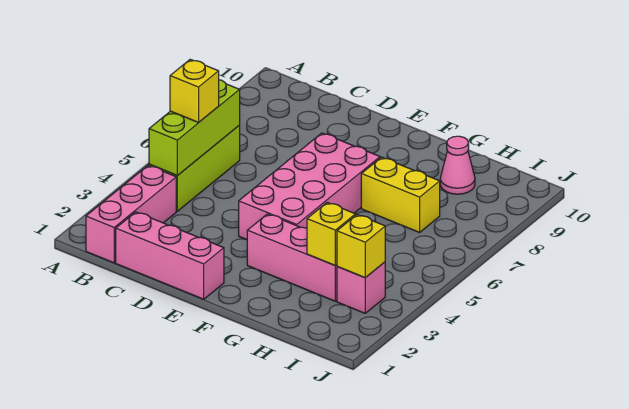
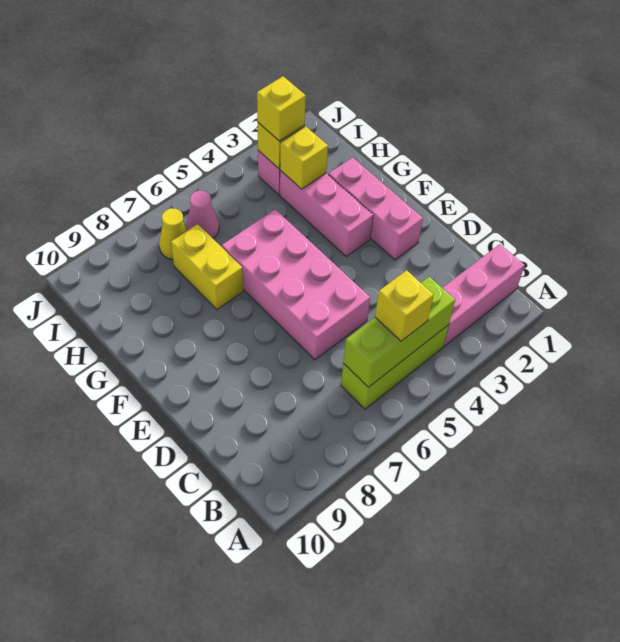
pink brick C1:E1 level 1 -> pink brick E2:G2 level 1
pink brick E4:F7 level 1 -> pink brick D5:G6 level 1
pink cone H9 level 1 -> pink cone I6 level 1
none -> yellow brick I3 level 3
none -> yellow cone I7 level 1

